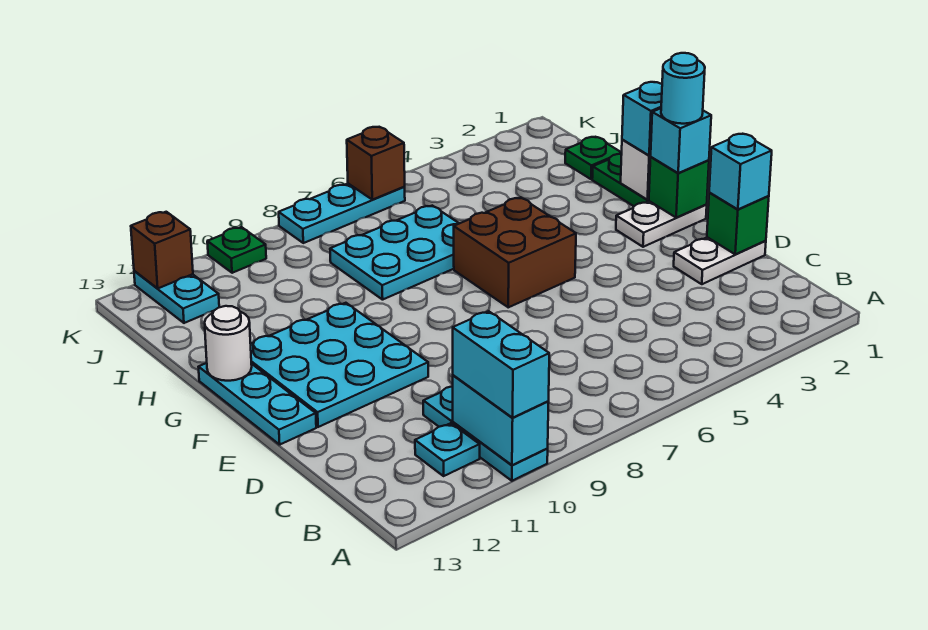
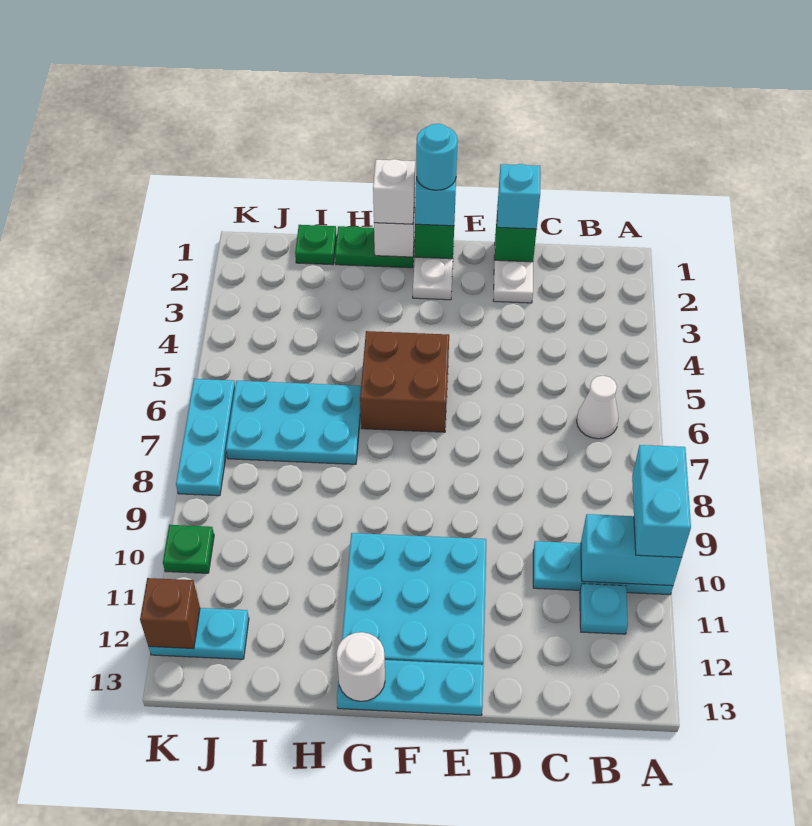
cyan brick A10:B10 level 3 -> cyan brick A9:A10 level 3
none -> white cone B6 level 1
cyan brick G1 level 3 -> white brick G1 level 3
cyan plate H6:I8 level 1 -> cyan plate H6:J7 level 1
brown brick K6 level 2 -> none

